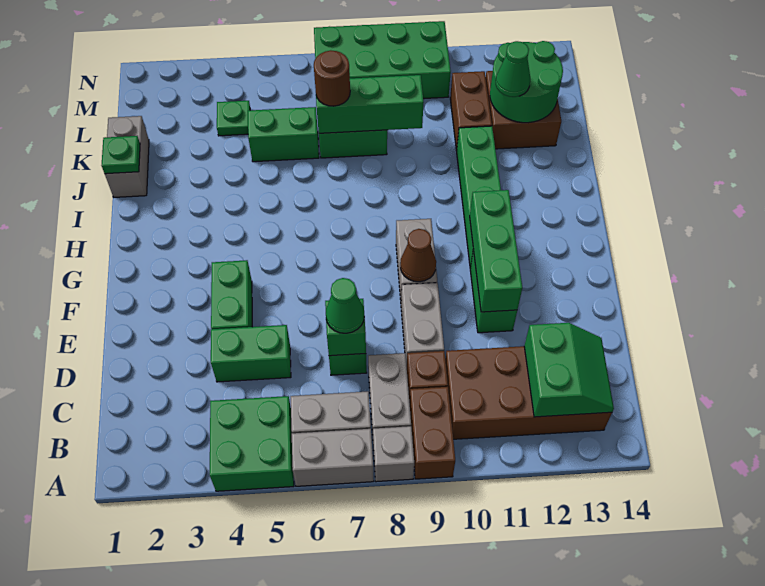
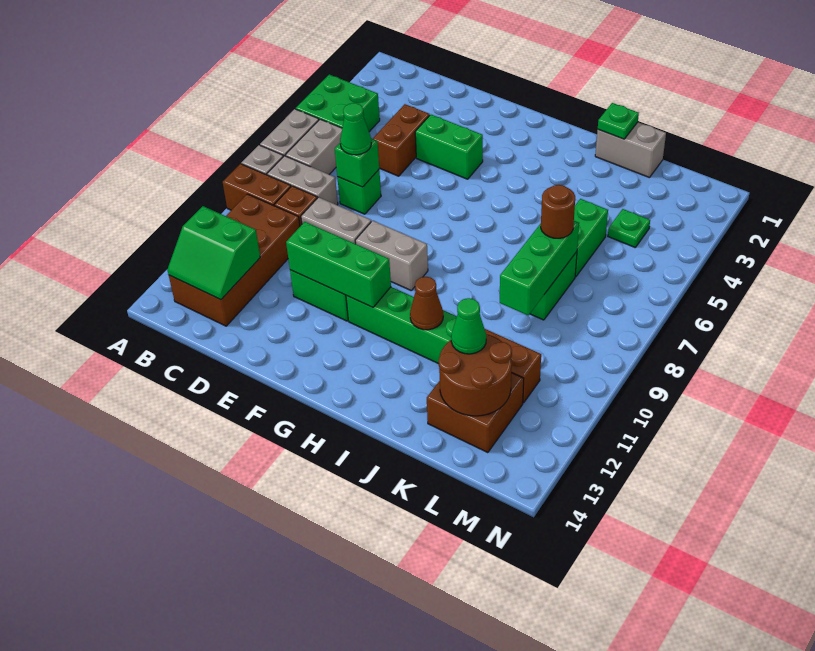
green brick D4:D5 level 1 -> brown brick D4:D5 level 1
brown cone F9 level 2 -> brown cone I11 level 2
green round brick K12:L13 level 2 -> brown round brick K12:L13 level 2
green brick M7:N10 level 1 -> none

